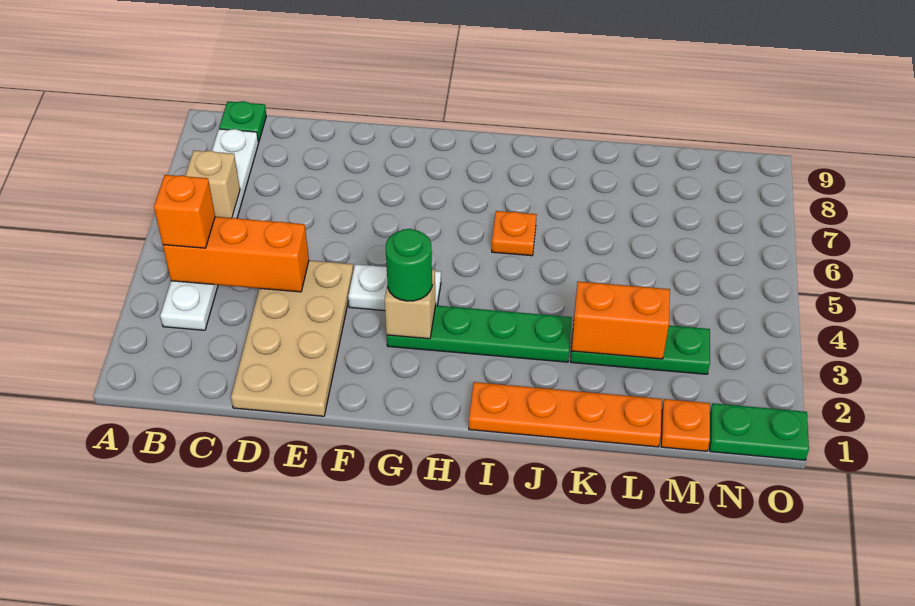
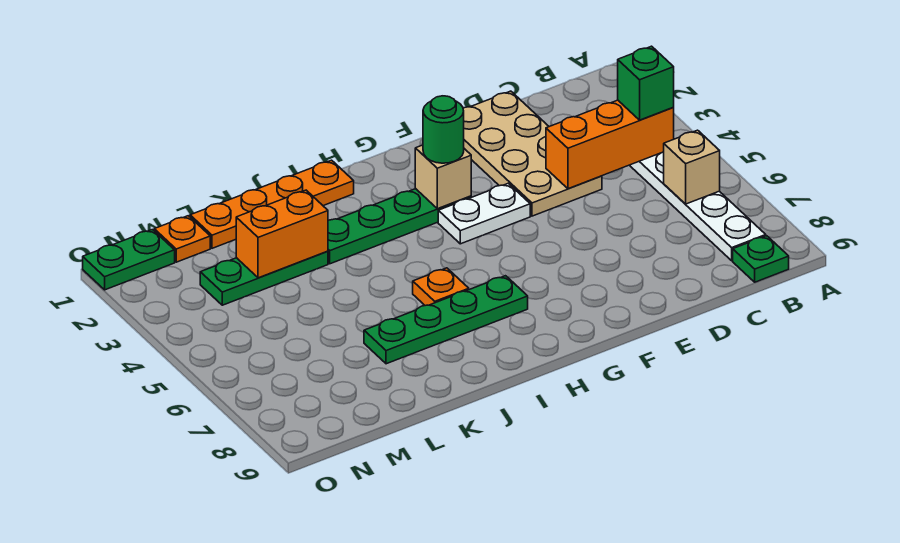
orange brick B4 level 3 -> green brick B4 level 3
none -> green plate H7:K7 level 1

